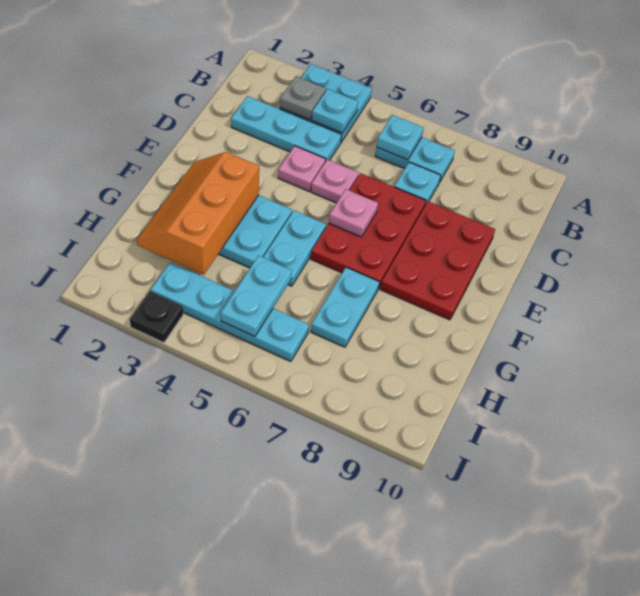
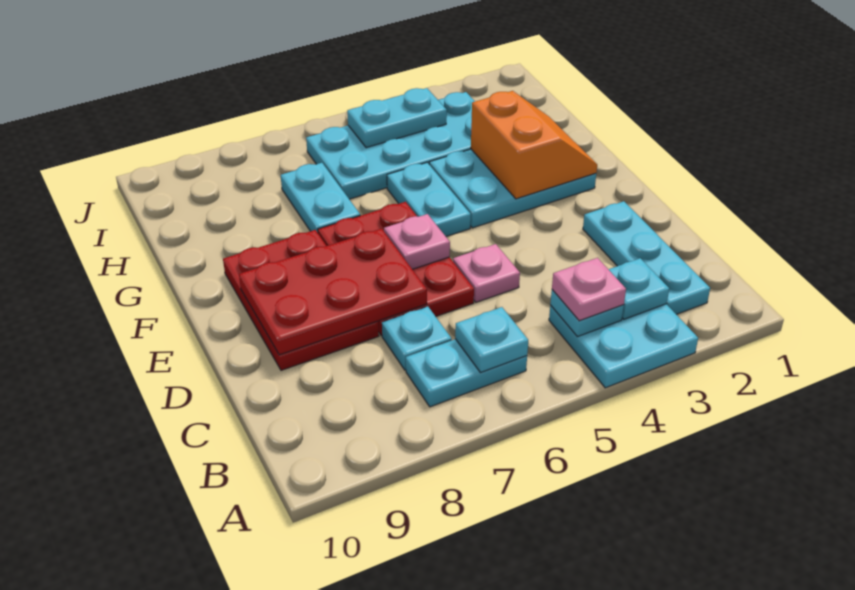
grey plate B3 level 2 -> cyan plate B3 level 2
cyan plate C2:C4 level 1 -> cyan plate B2:D2 level 1
pink plate D4 level 1 -> pink plate B4 level 3
none -> red plate D7:E9 level 2
orange slope F2:H3 level 2 top 3 -> orange slope F2:G3 level 2 top 3
cyan plate H5:I5 level 2 -> cyan plate I4:I5 level 2
cyan plate I3:I6 level 1 -> cyan plate H3:I6 level 1
black plate J3 level 1 -> none

